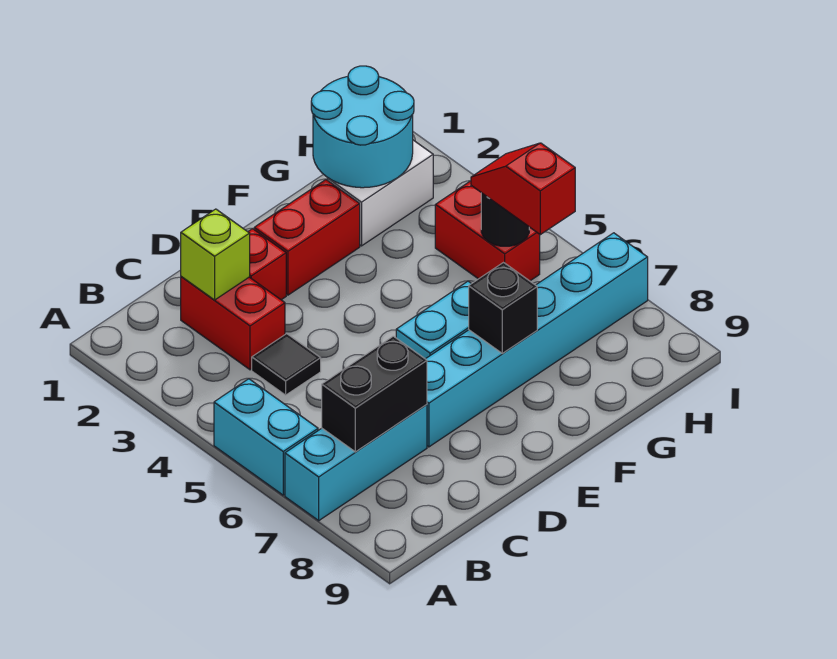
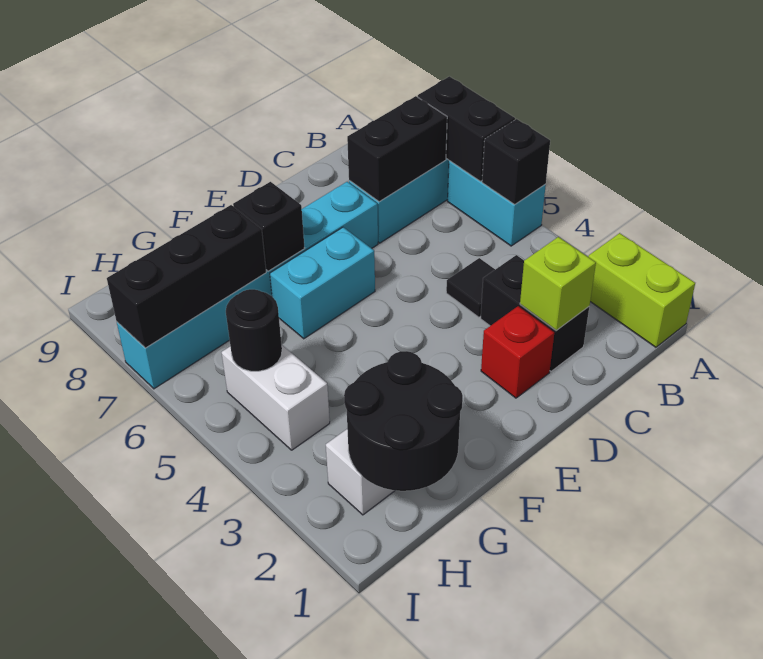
none -> lime brick A1:A2 level 1
none -> black brick A5 level 2
none -> black brick A6:A7 level 2
red brick C2:C3 level 1 -> black brick C2:C3 level 1
red brick E2:F2 level 1 -> none
cyan round brick G1:H2 level 2 -> black round brick G1:H2 level 2
none -> black brick G7:I7 level 2
red brick H4:H5 level 1 -> white brick H4:H5 level 1
red slope H5:H6 level 3 top 6 -> none

